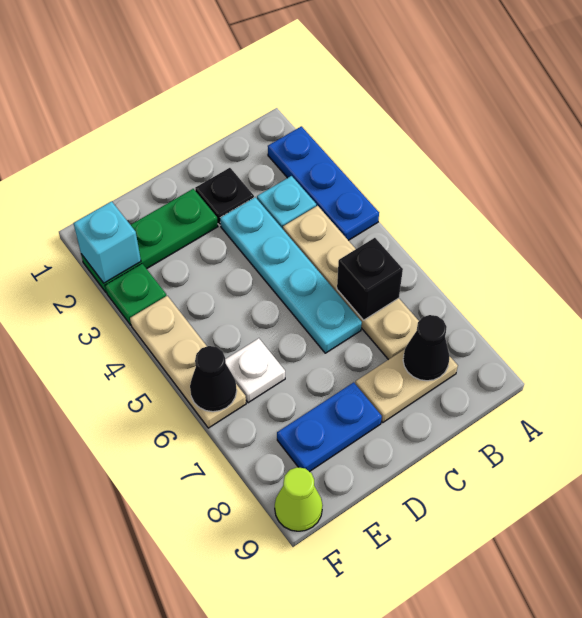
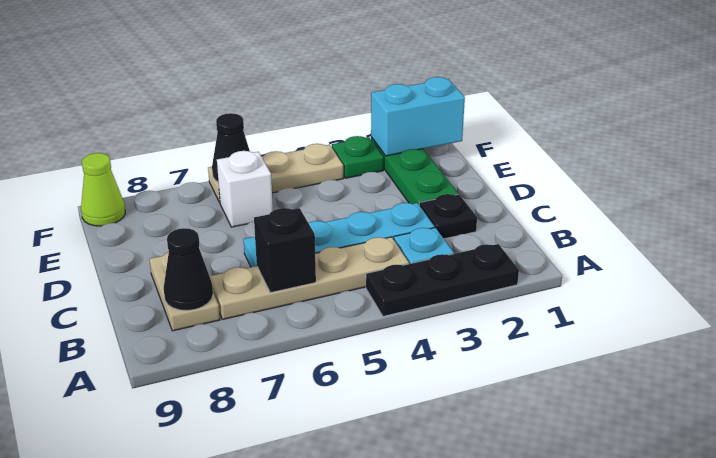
blue plate A2:A4 level 1 -> black plate A2:A4 level 1
blue plate D8:E8 level 1 -> none
white plate E6 level 1 -> white brick E6 level 1
cyan brick F2 level 2 -> cyan brick F1:F2 level 2

